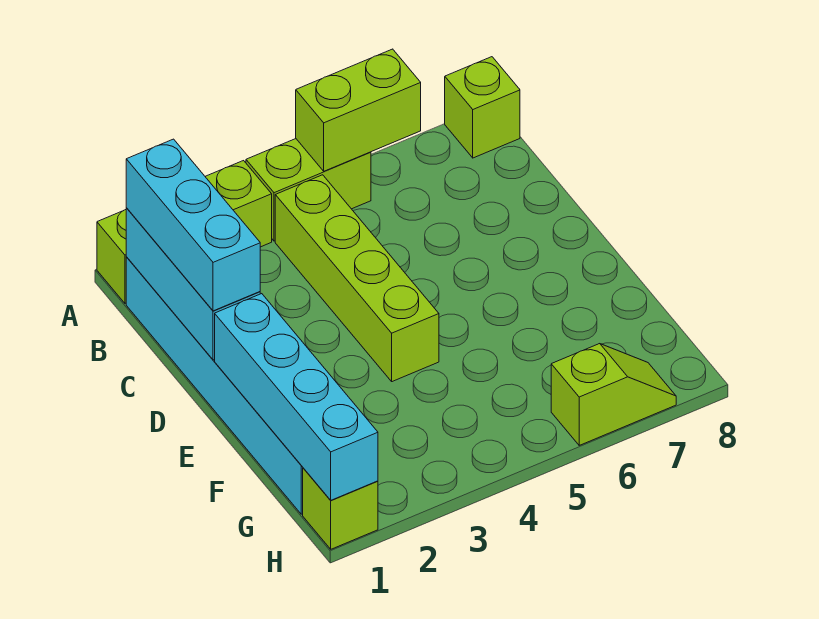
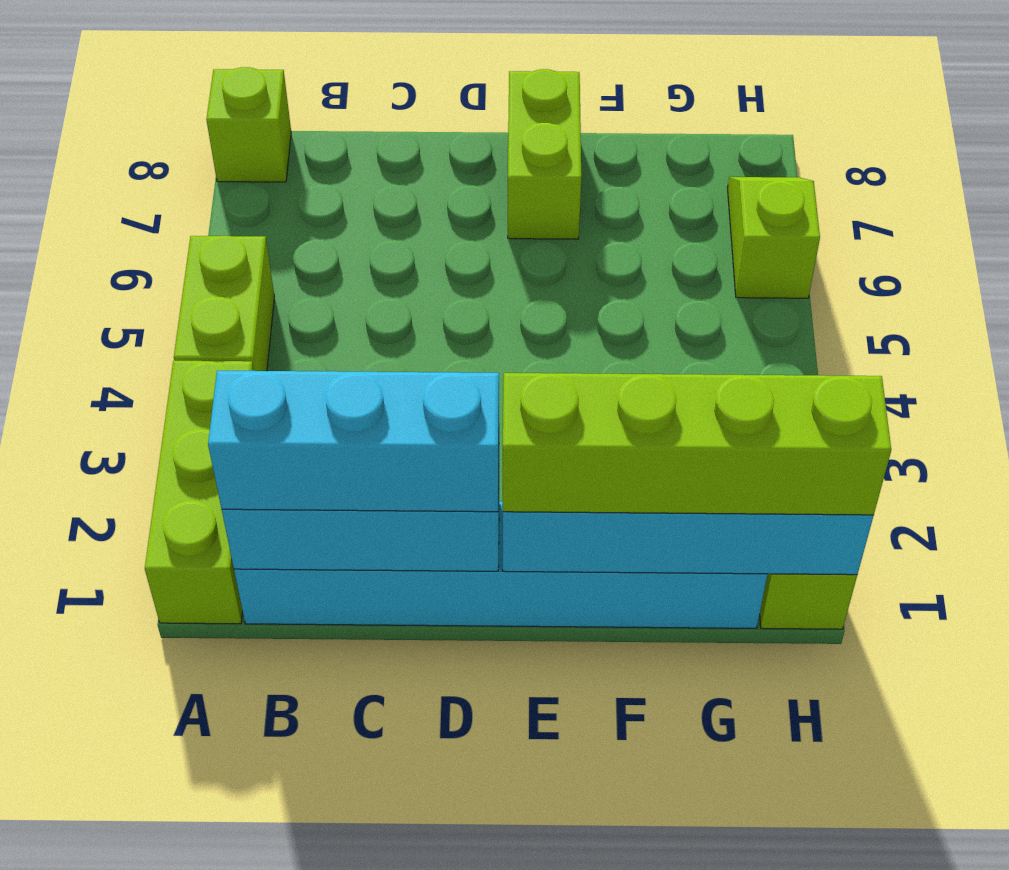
lime brick A5:A6 level 2 -> lime brick E7:E8 level 1
lime brick B4:E4 level 1 -> lime brick E1:H1 level 3

